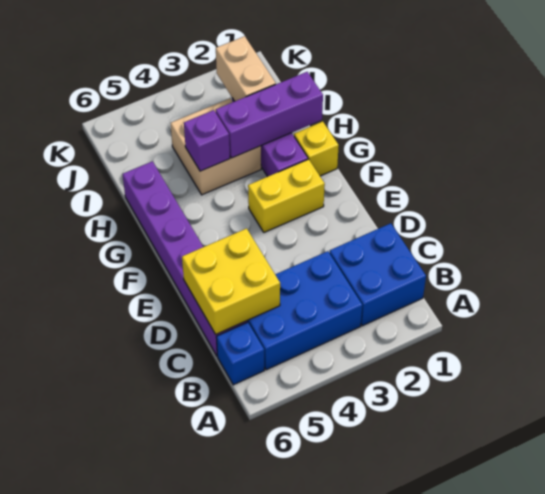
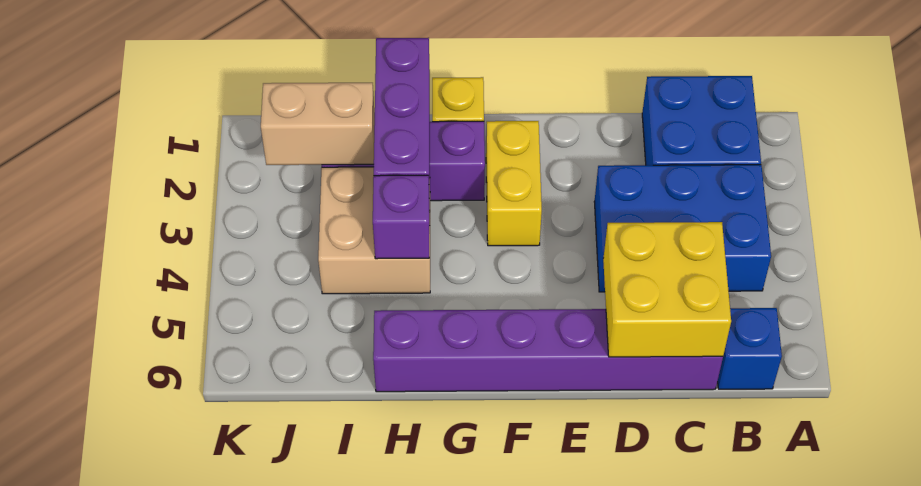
blue brick B3:C5 level 1 -> blue brick B3:D4 level 1

